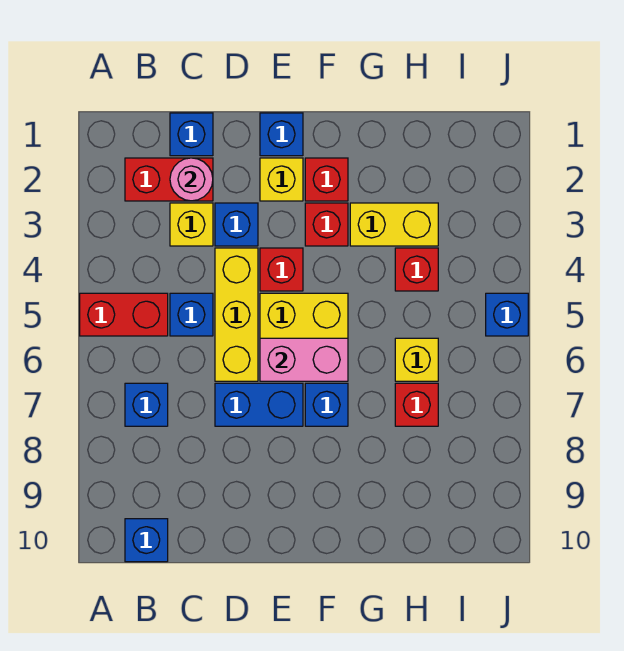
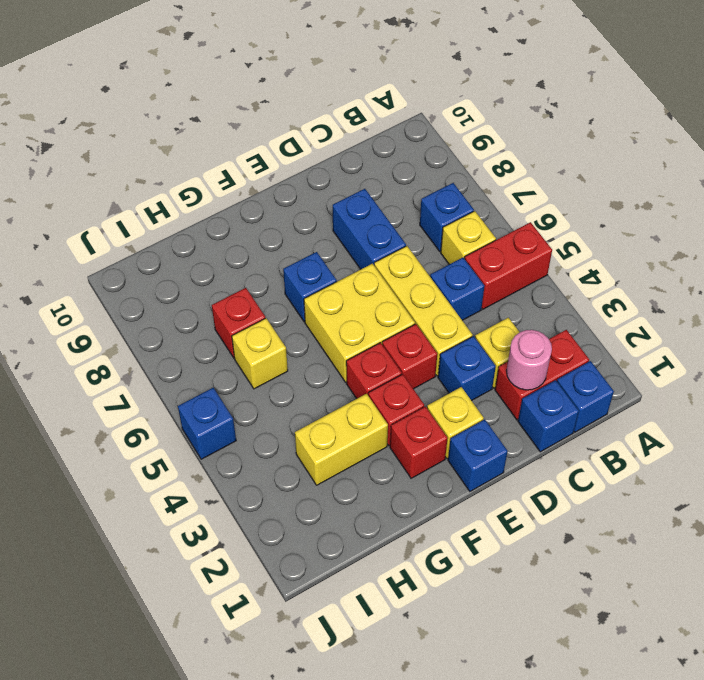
none -> yellow brick B6 level 1
blue brick B10 level 1 -> blue brick B1 level 1
blue brick D7:E7 level 1 -> blue brick D7:D8 level 1
pink brick E6:F6 level 2 -> none
red brick H4 level 1 -> red brick F4 level 1

